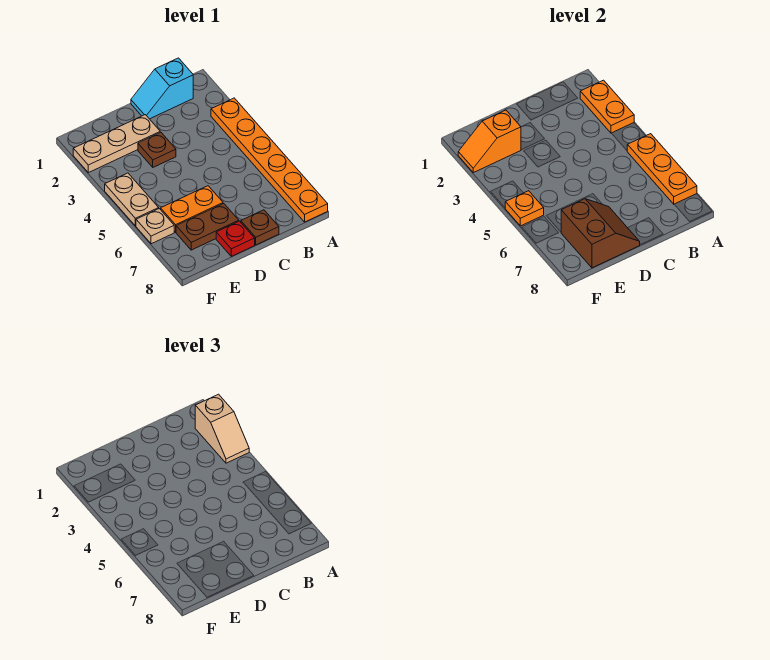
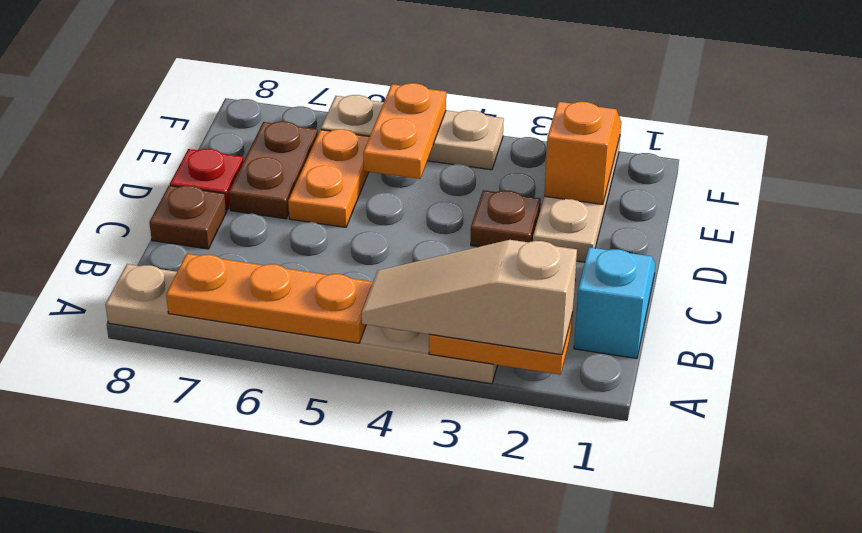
tan slope A2:A3 level 3 top 2 -> tan slope A2:A4 level 3 top 2
orange plate A3:A8 level 1 -> tan plate A3:A8 level 1
brown slope D7:E8 level 2 top E -> none
orange plate F5 level 2 -> orange plate E5:F5 level 2

